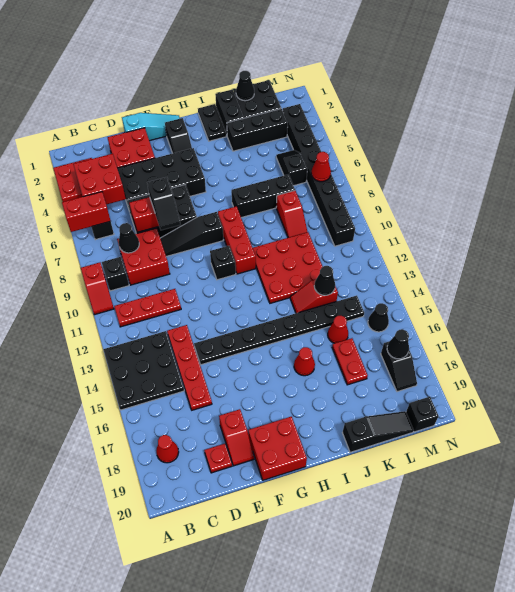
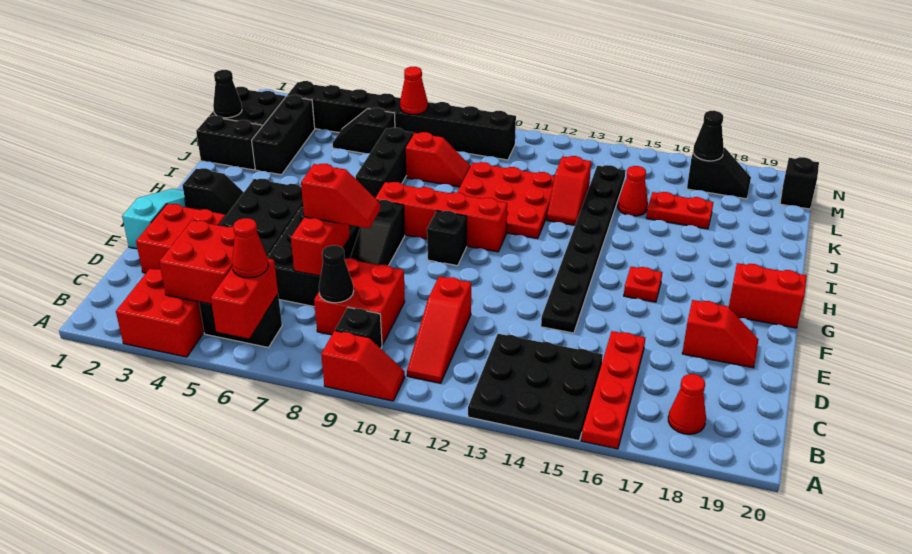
red plate B11:D11 level 1 -> red slope B11:D11 level 1 top D
red plate D13:D16 level 1 -> red plate A16:D16 level 1
red plate D19 level 1 -> red plate G16 level 1
black slope E7:E8 level 3 top 7 -> red slope E7:E8 level 3 top 7
red brick F19:G20 level 1 -> red brick G19:G20 level 1
red brick H8:H10 level 1 -> red brick H8:H11 level 1
black plate I1:I2 level 1 -> none
red cone I16 level 1 -> red cone B6 level 3
black slope J20:L20 level 1 top J -> none
black cone K13 level 2 -> none
black cone M15 level 1 -> none

